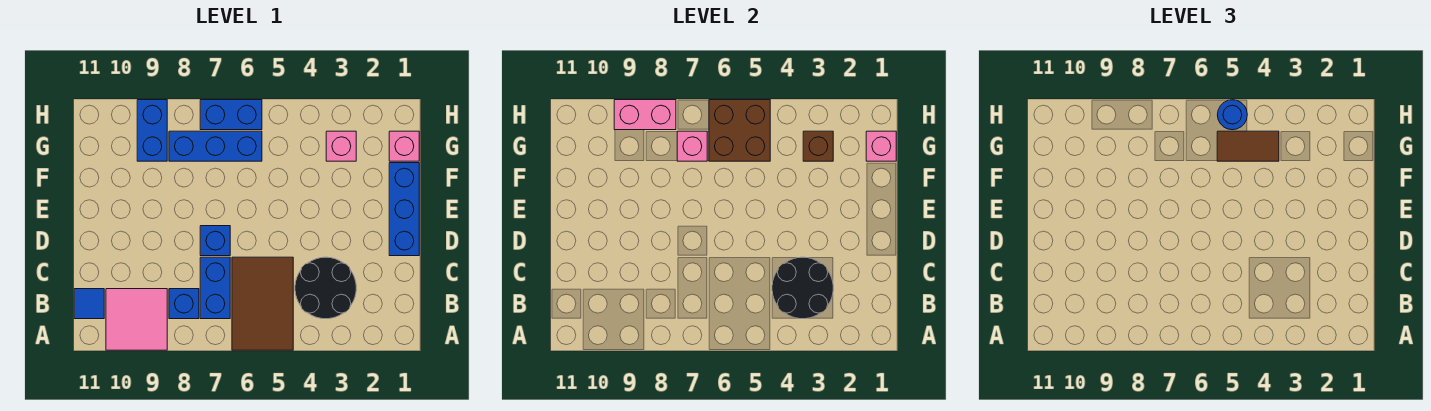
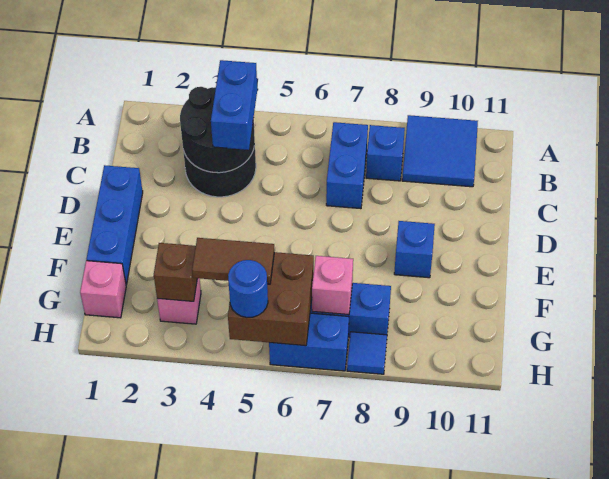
brown tile A5:C6 level 1 -> none
pink tile A9:B10 level 1 -> blue tile A9:B10 level 1
blue tile B11 level 1 -> blue tile H8 level 1
blue brick D7 level 1 -> blue brick E9 level 1
pink brick G1 level 2 -> none
blue brick G9:H9 level 1 -> blue brick B4:C4 level 3
pink brick H8:H9 level 2 -> none

